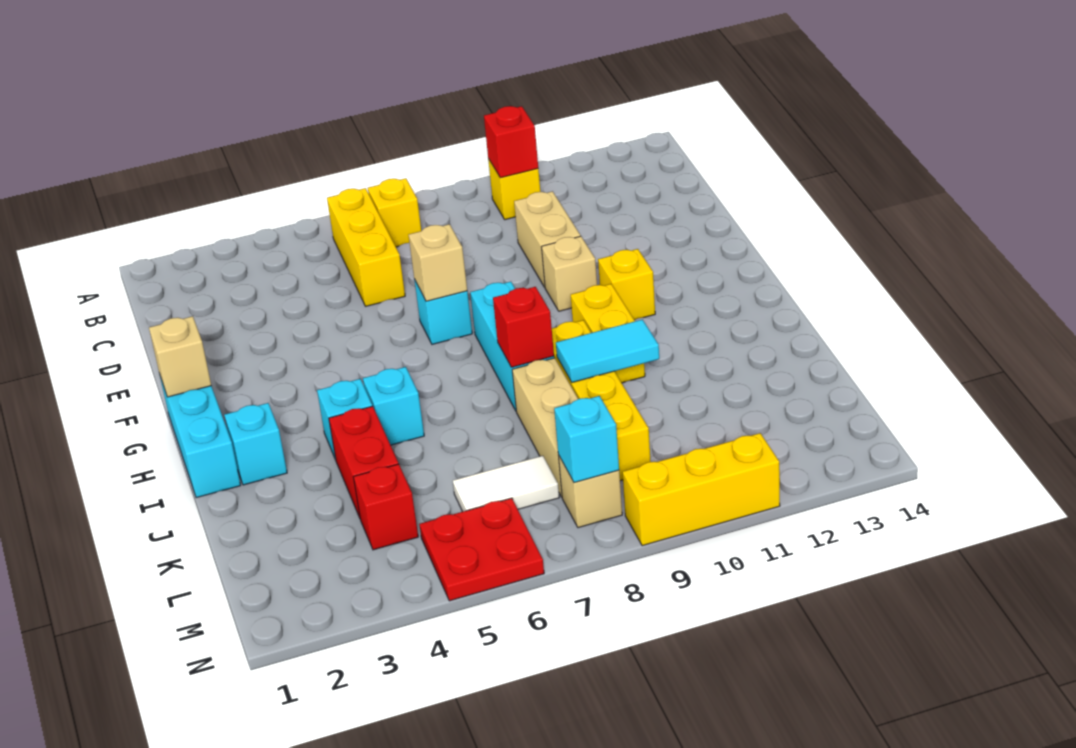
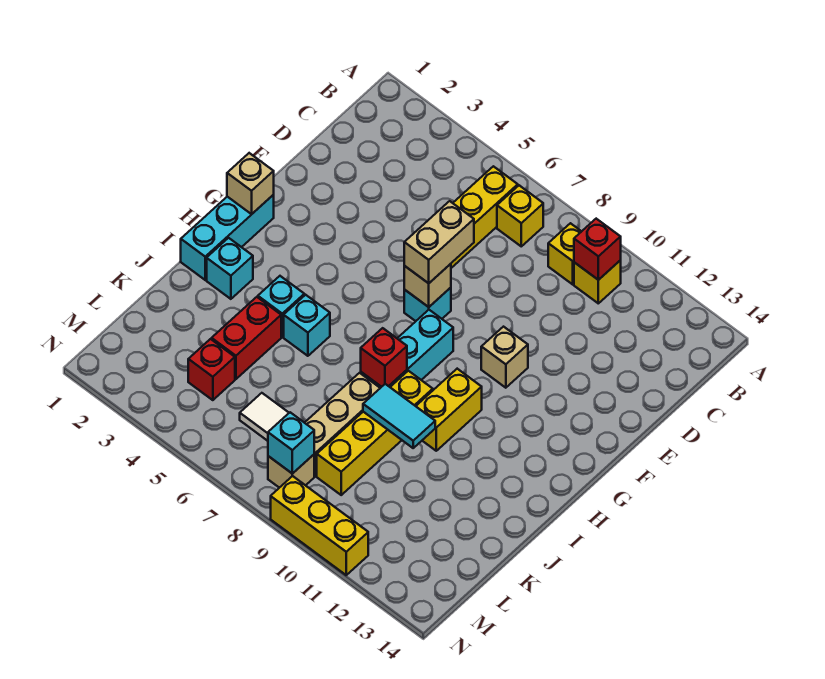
tan brick D10:E10 level 1 -> tan brick E7:F7 level 3
yellow brick G11 level 1 -> yellow brick B9 level 1
red plate M5:N6 level 1 -> none

